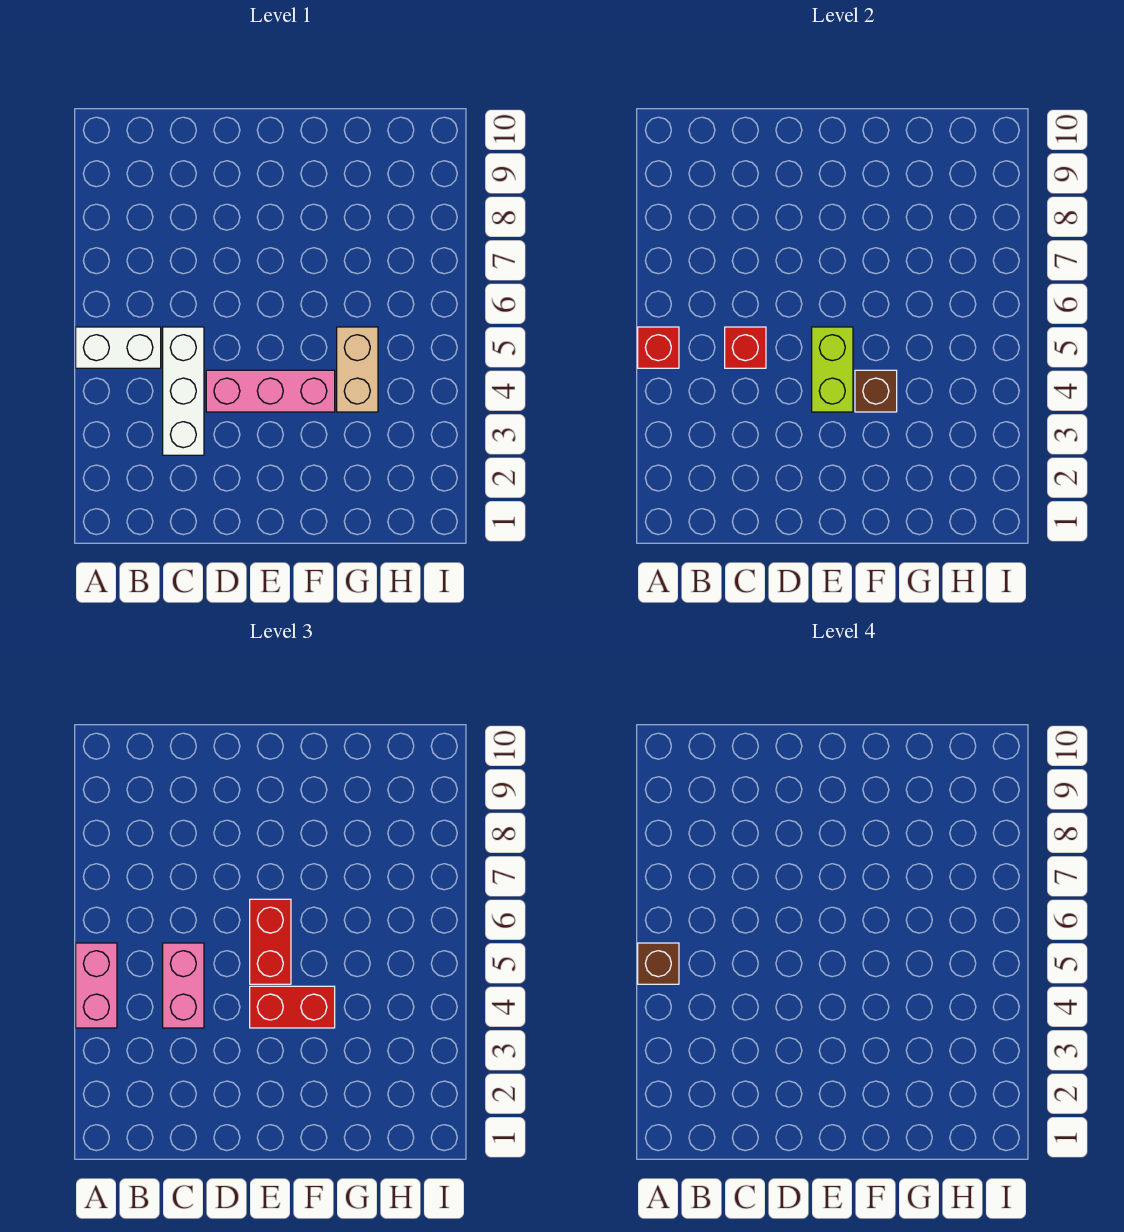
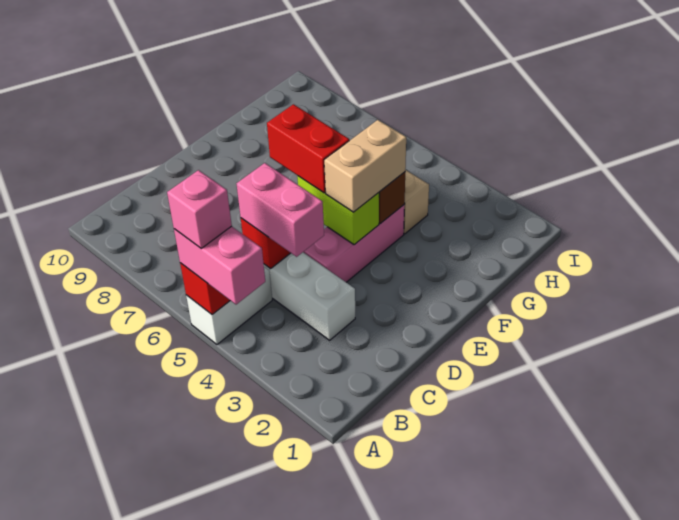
brown brick A5 level 4 -> pink brick A5 level 4
red brick E4:F4 level 3 -> tan brick E4:F4 level 3

